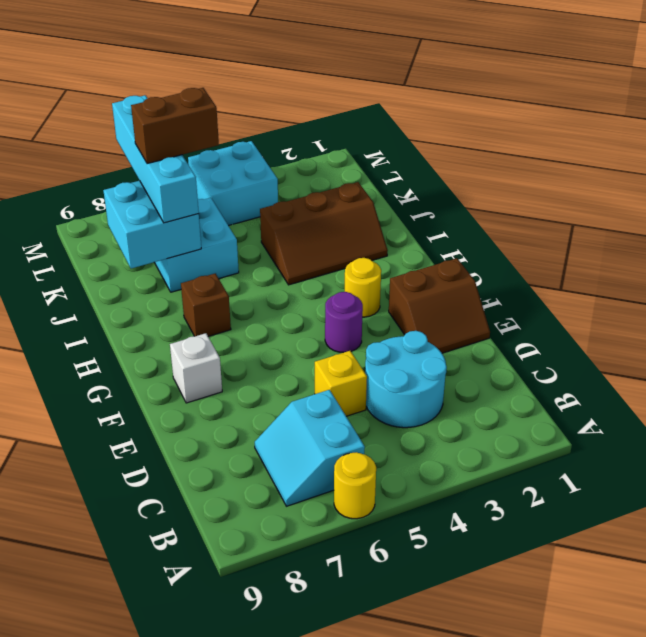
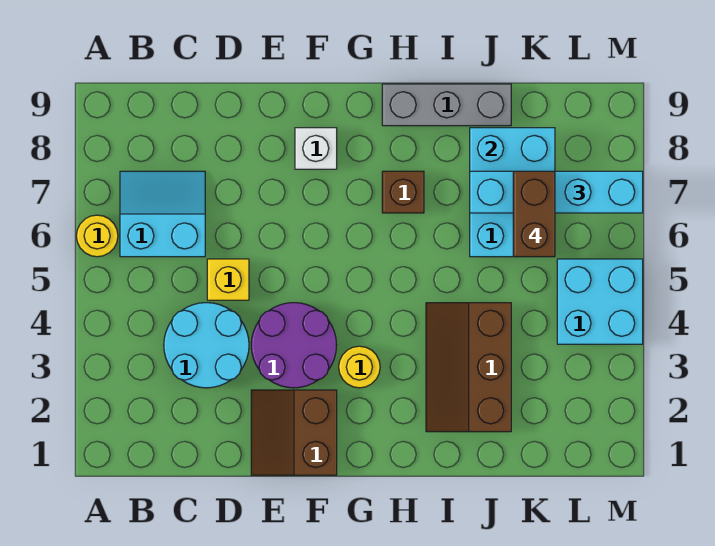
purple round brick F4 level 1 -> purple round brick E3:F4 level 1
none -> grey brick H9:J9 level 1

